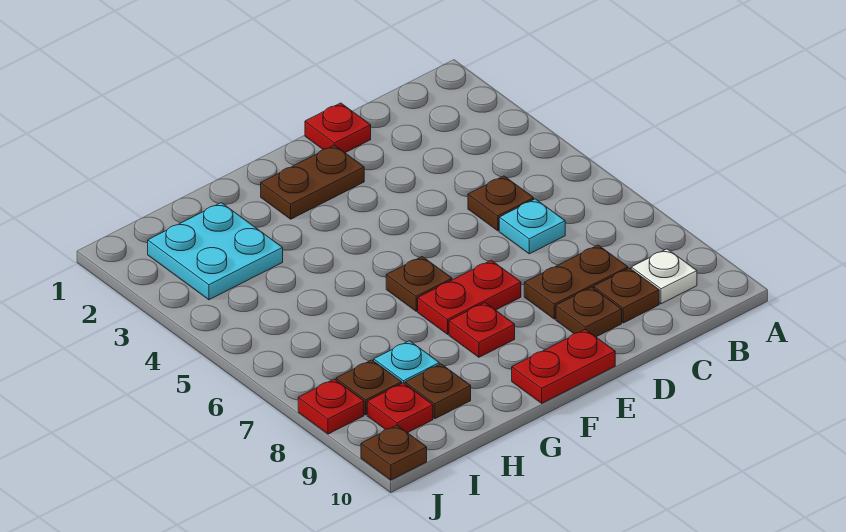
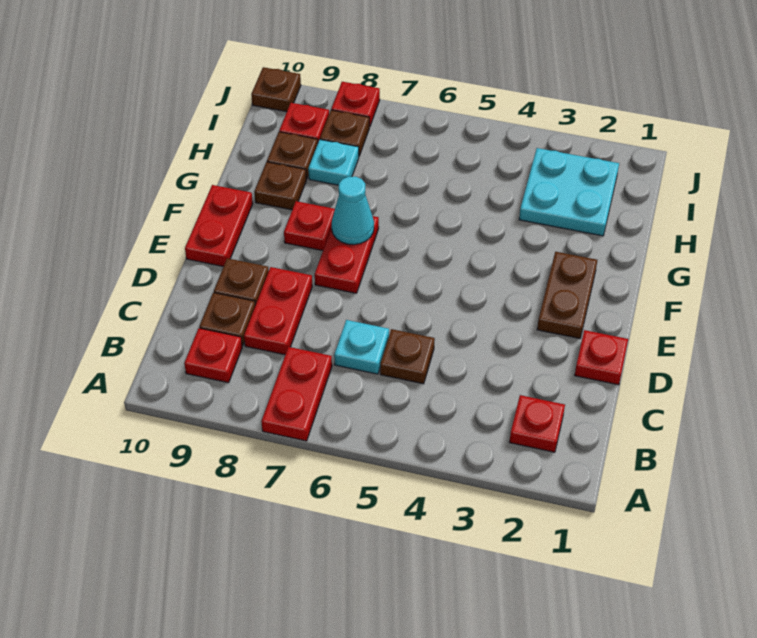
none -> red plate A7:B7 level 1
none -> red plate B2 level 1
white plate B9 level 1 -> red plate B9 level 1
brown plate C8:D8 level 1 -> red plate C8:D8 level 1
brown plate F6 level 1 -> brown plate G9 level 1
none -> cyan cone F7 level 2

